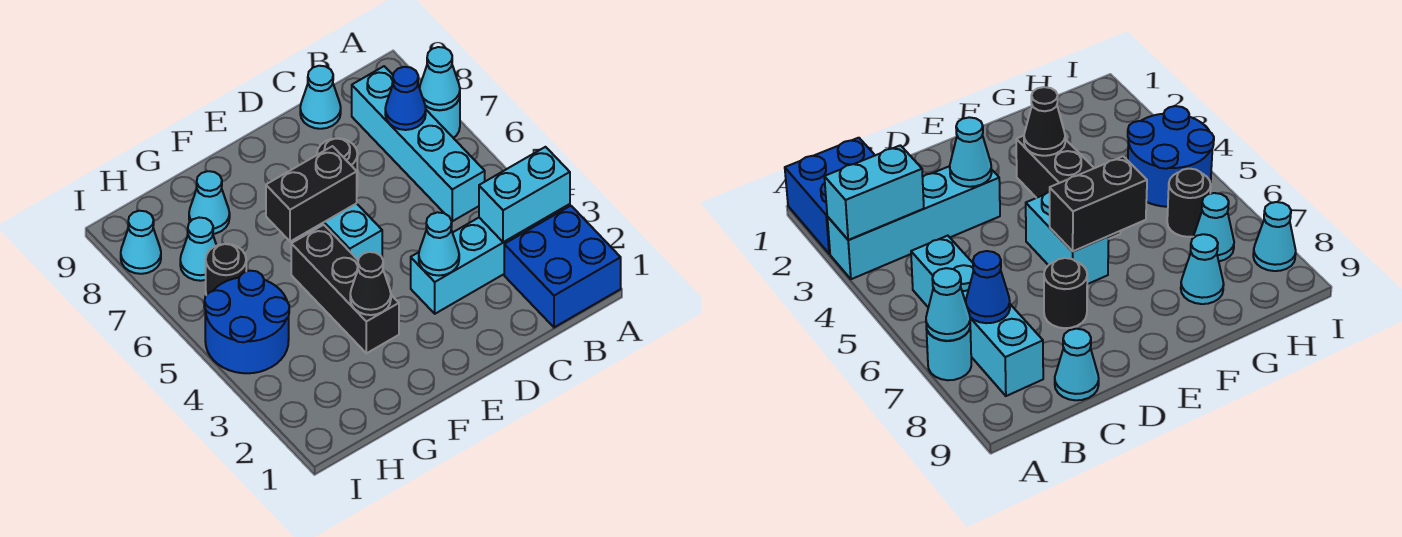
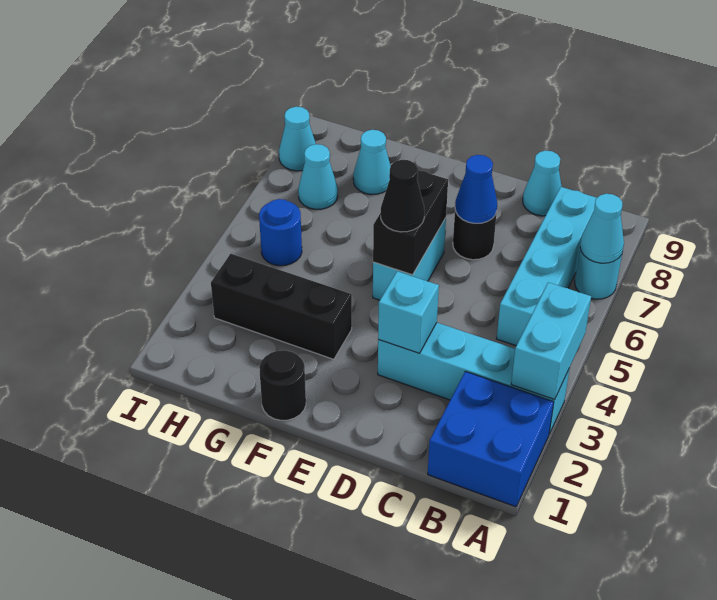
cyan brick A3:B3 level 2 -> cyan brick A3:A4 level 2
blue cone B7 level 2 -> blue cone D7 level 2
cyan cone D3 level 2 -> cyan brick D3 level 2
black brick E6:F6 level 2 -> black brick E5:E6 level 2
black brick F3:F5 level 1 -> black brick F3:H3 level 1
black cone F3 level 2 -> black cone E5 level 3
blue round brick H4:I5 level 1 -> blue round brick H5 level 1
black round brick H6 level 1 -> black round brick F1 level 1

